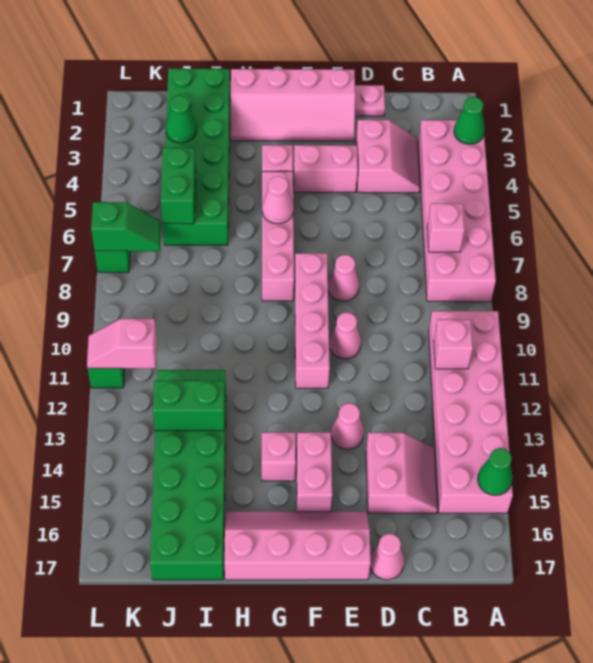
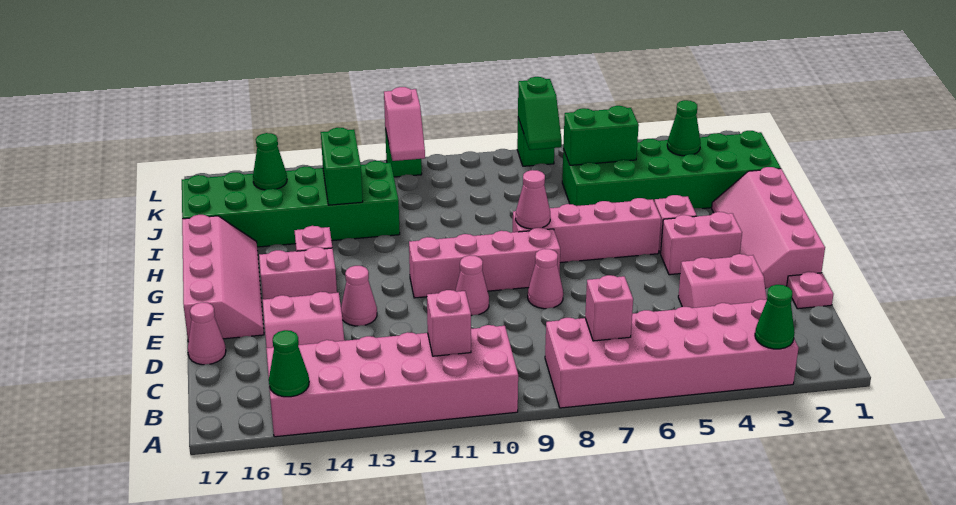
pink brick E4:F4 level 1 -> pink brick F3:F4 level 1
pink cone G6 level 2 -> pink cone G8 level 2
none -> green cone J15 level 2
pink slope K11:L11 level 2 top K -> pink slope K11:L11 level 2 top L

